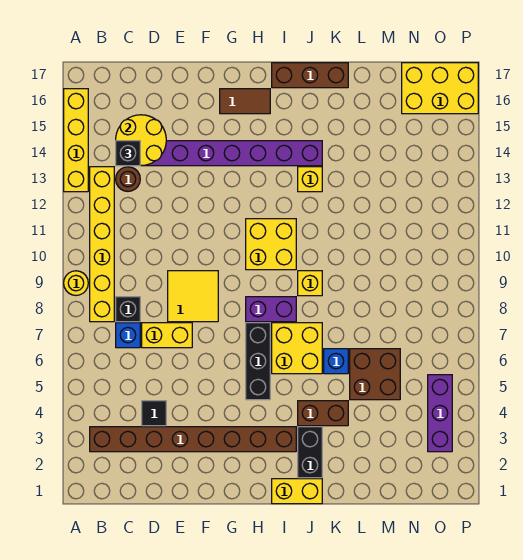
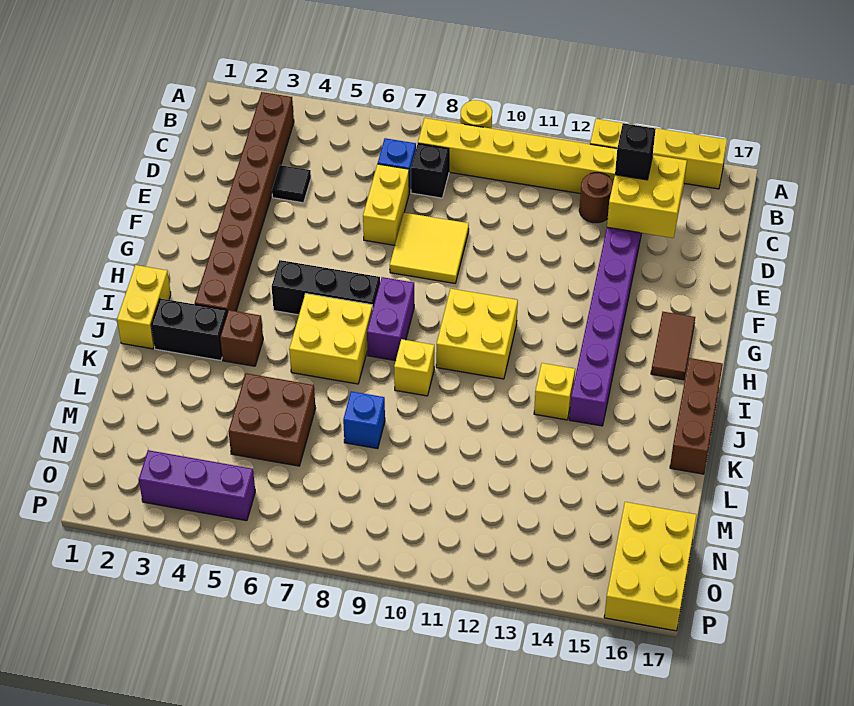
yellow round brick C14:D15 level 2 -> yellow brick C14:D15 level 2
brown brick J4:K4 level 1 -> brown brick J4 level 1
blue brick K6 level 1 -> blue brick L8 level 1

